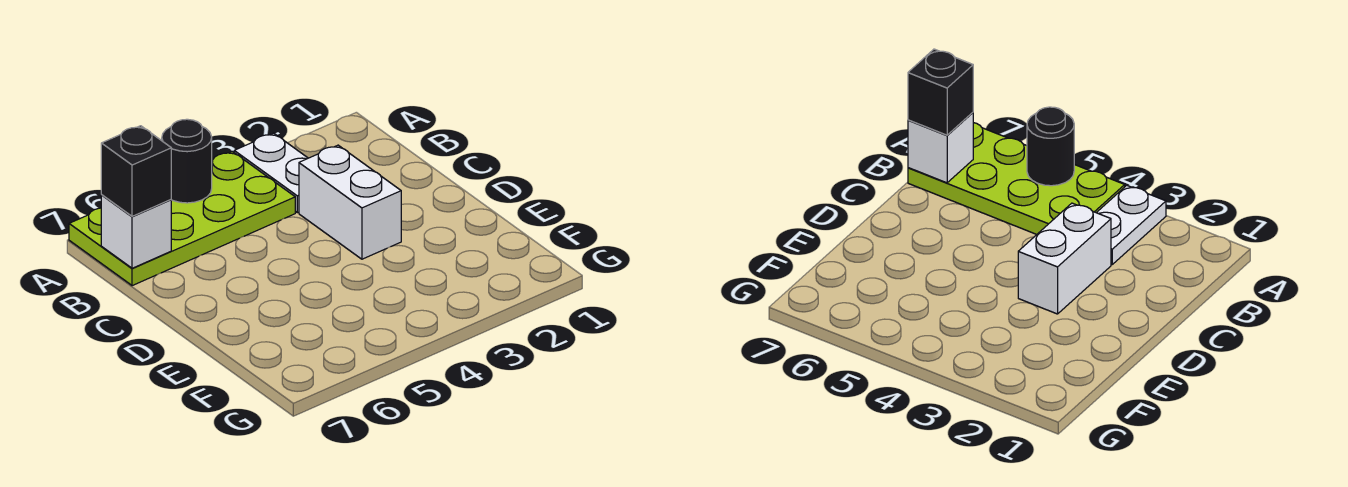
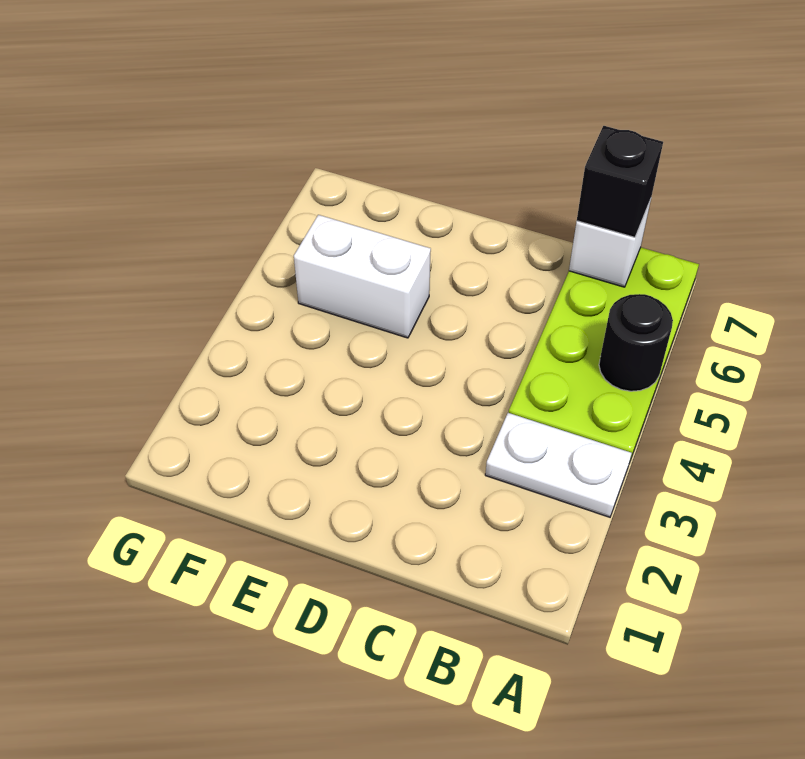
white brick C3:D3 level 1 -> white brick E5:F5 level 1

